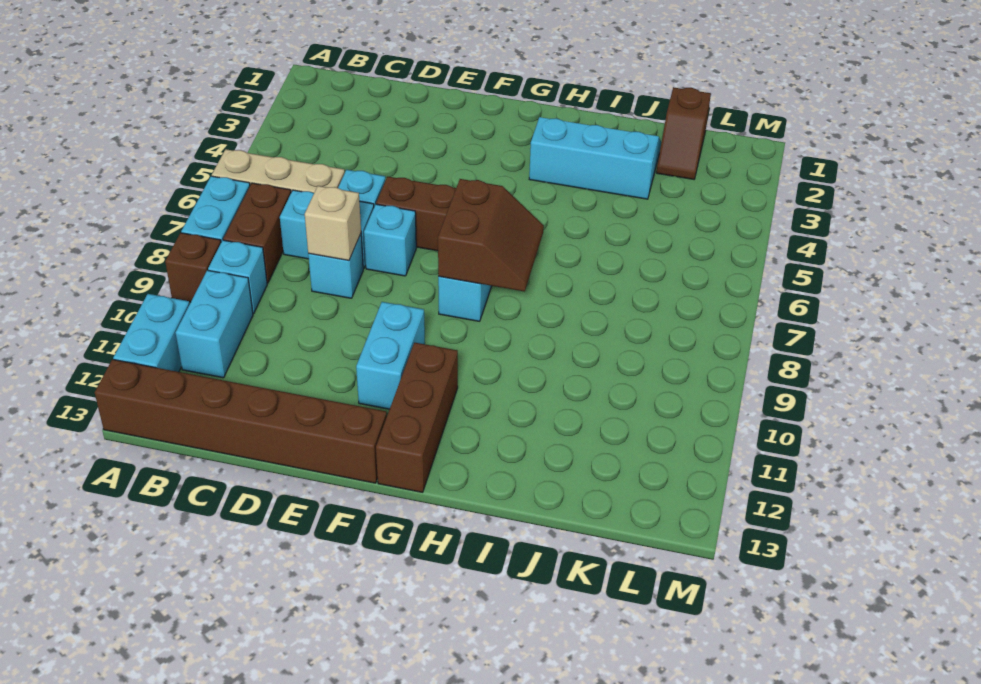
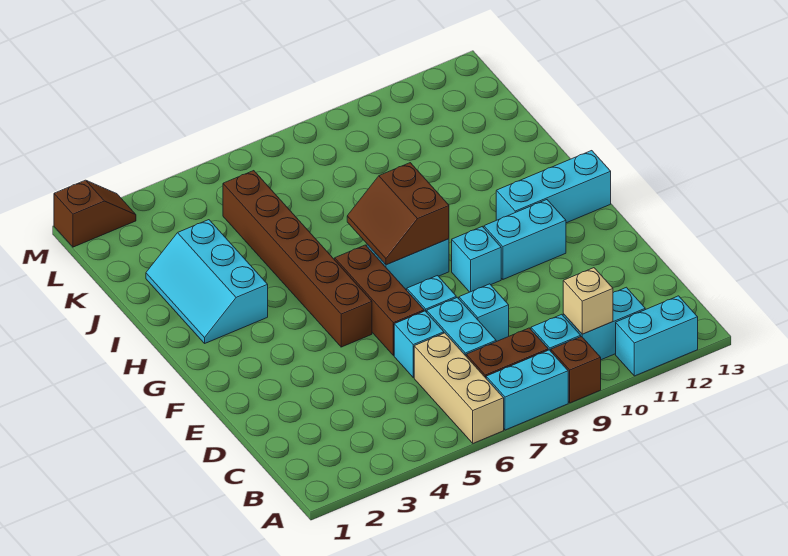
brown brick A13:F13 level 1 -> brown brick F5:K5 level 1
tan brick D8 level 2 -> tan brick B10 level 2
none -> cyan brick F9 level 1
brown slope G7:H8 level 2 top G -> brown slope G7:H8 level 2 top 8
brown brick G11:G13 level 1 -> cyan brick G11:G13 level 1
brown slope K1:K2 level 1 top 1 -> brown slope M1:M2 level 1 top 1

